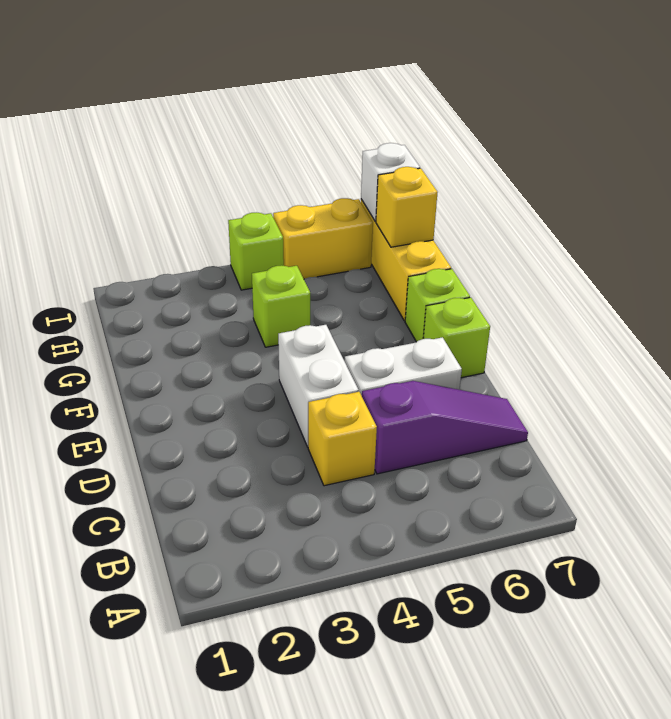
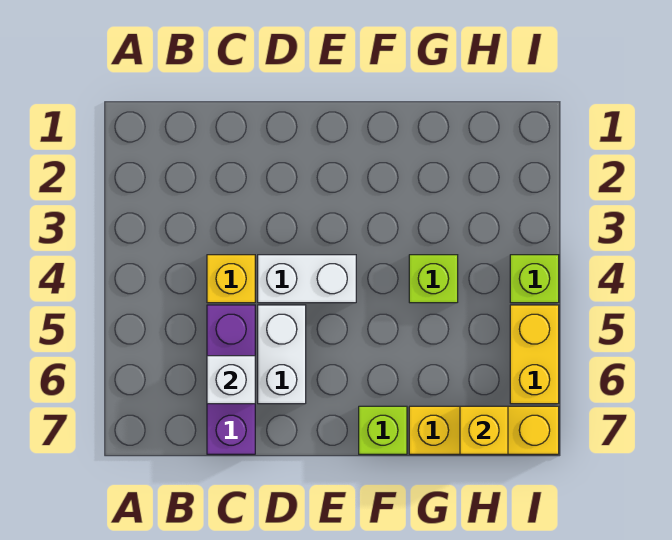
purple slope C5:C7 level 1 top 5 -> purple brick C5:C7 level 1
lime brick E7 level 1 -> none
white brick I7 level 2 -> white brick C6 level 2

